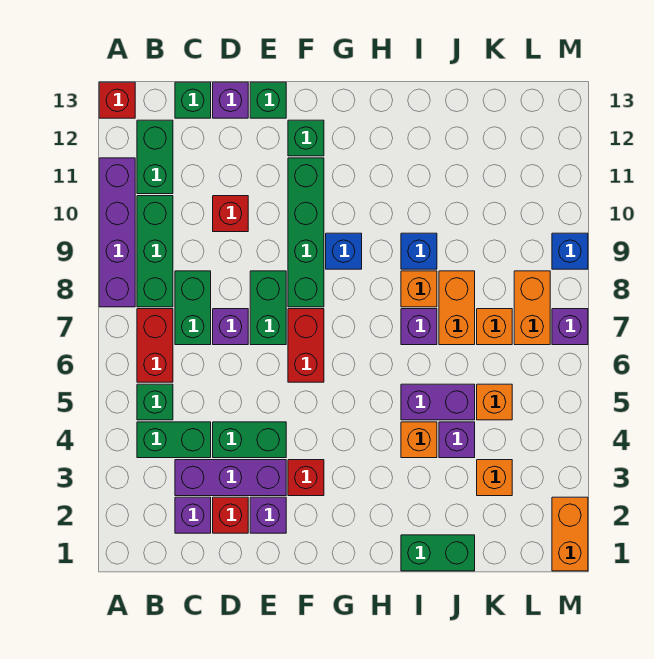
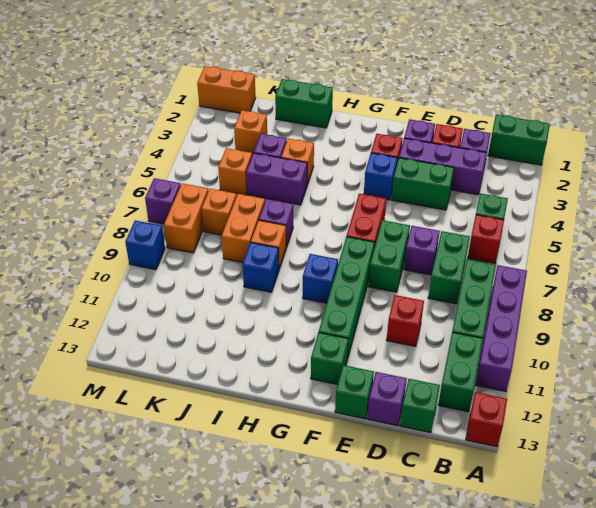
green brick B4:C4 level 1 -> green brick A1:B1 level 1
red brick B6:B7 level 1 -> red brick B6 level 1
none -> blue brick F4 level 1
orange brick M1:M2 level 1 -> orange brick L1:M1 level 1

